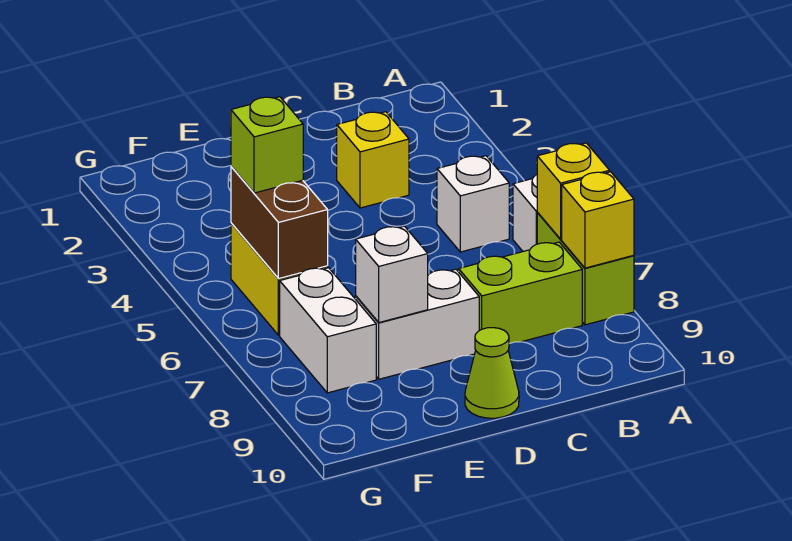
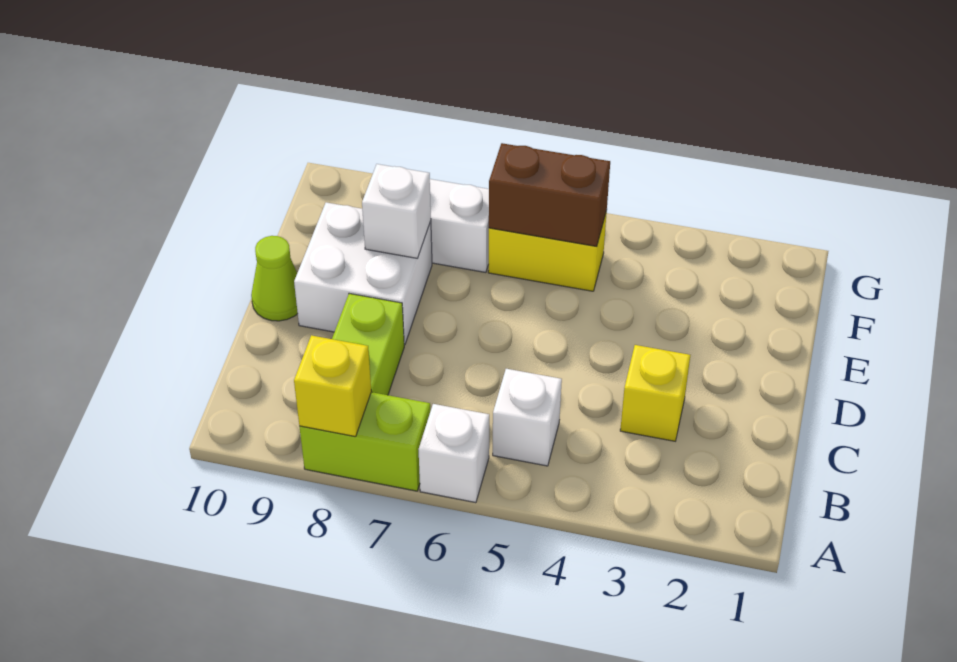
yellow brick A7 level 2 -> none
white brick D8:E8 level 1 -> white brick D8:E9 level 1
lime brick F5 level 3 -> none

